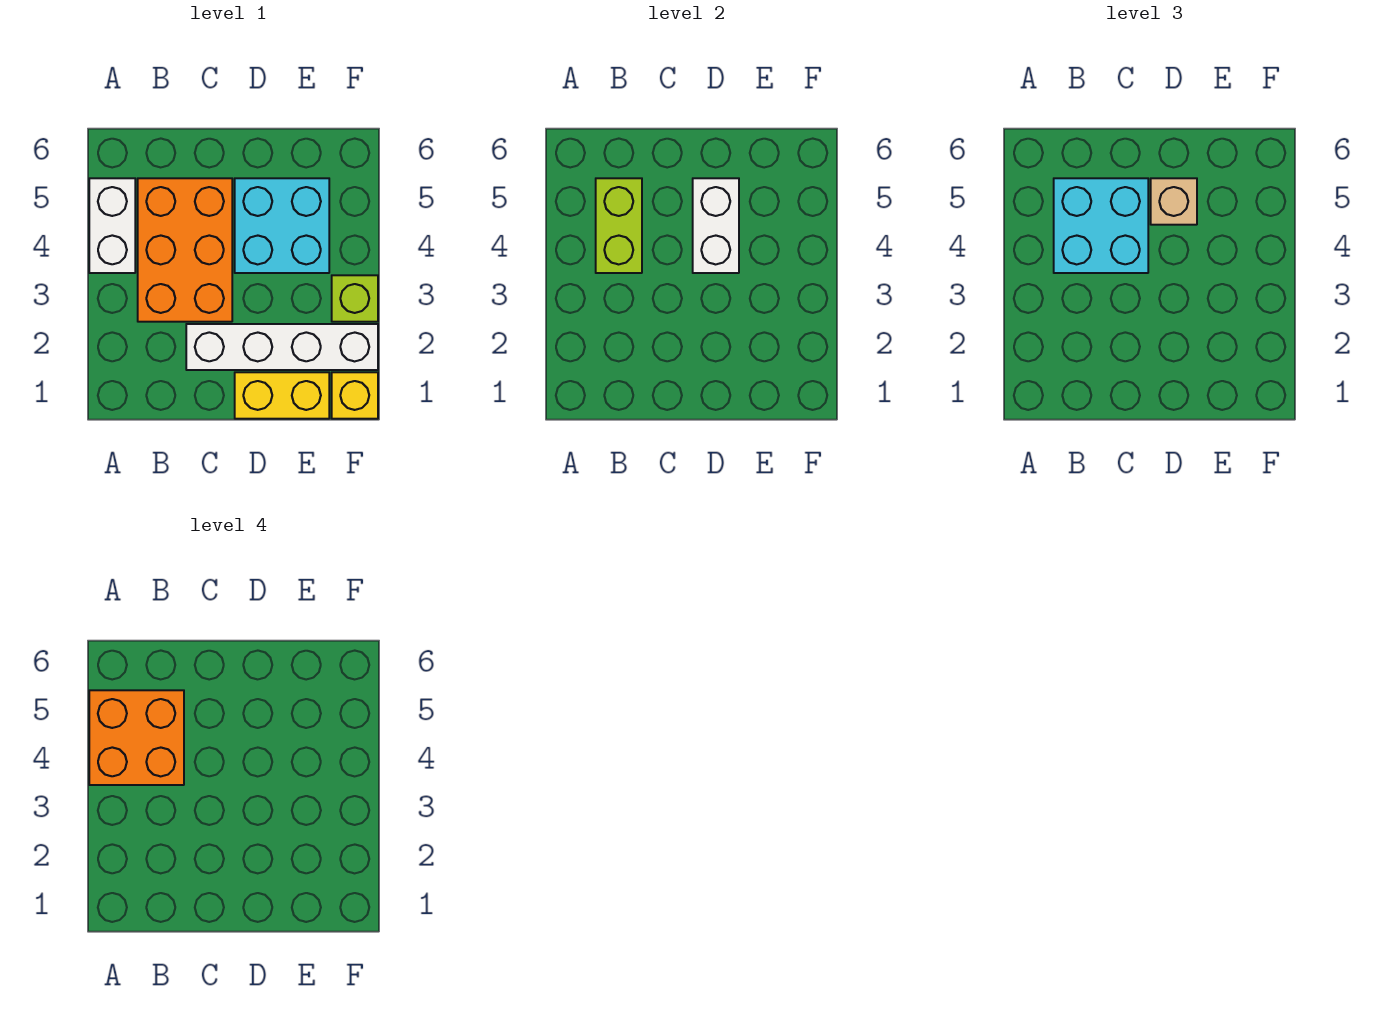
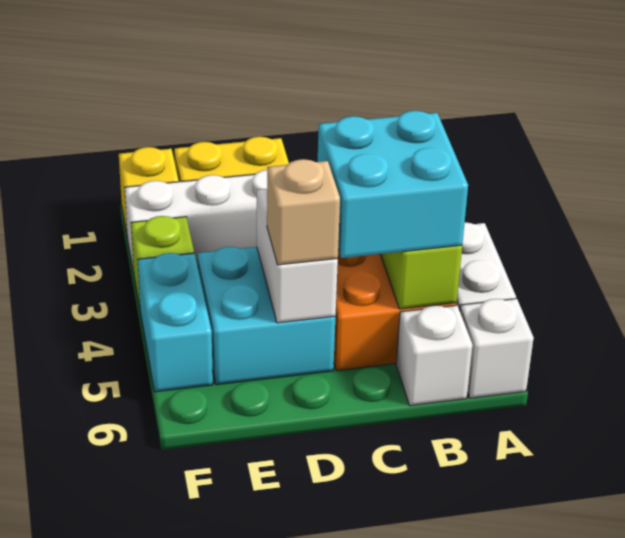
orange brick A4:B5 level 4 -> none
none -> white brick A6 level 1
none -> white brick B6 level 1
none -> cyan brick F4:F5 level 1

